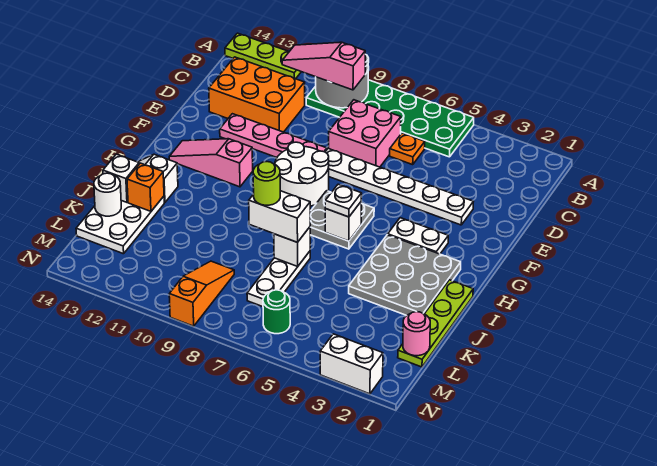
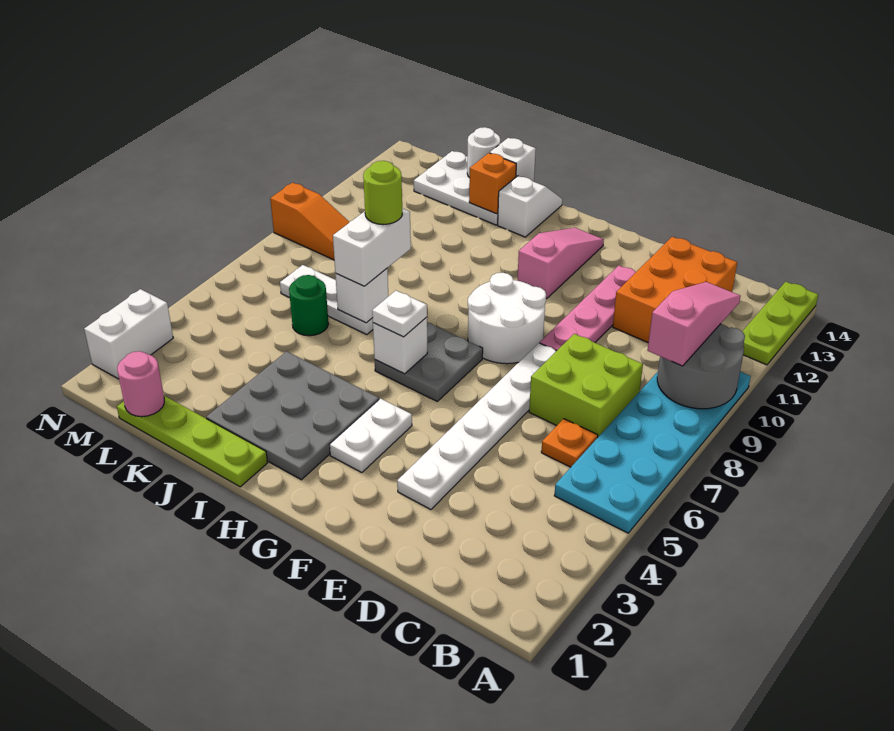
green plate A5:B10 level 1 -> cyan plate A5:B10 level 1
pink brick C7:D8 level 1 -> lime brick C7:D8 level 1
green round brick M6 level 1 -> green round brick K6 level 1

